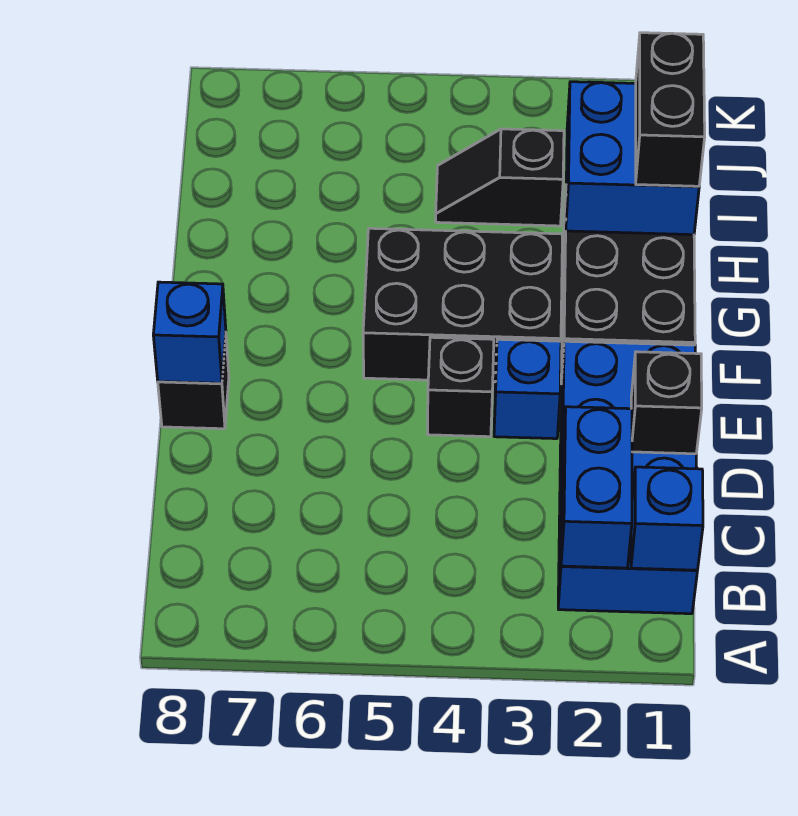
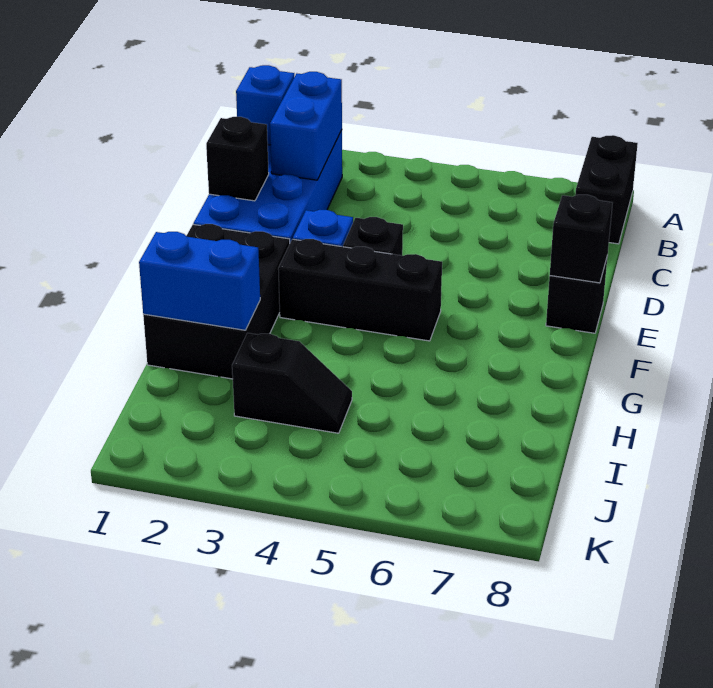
blue brick E8 level 2 -> black brick E8 level 2
black brick F3:G5 level 1 -> black brick F3:F5 level 1
blue brick H1:I2 level 2 -> blue brick H1:H2 level 2
black brick H1:I1 level 3 -> black brick A8:B8 level 1

